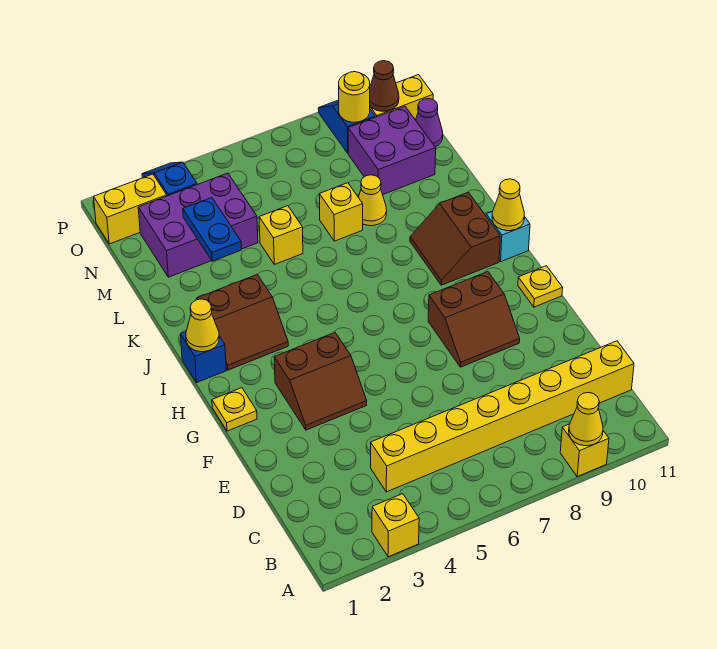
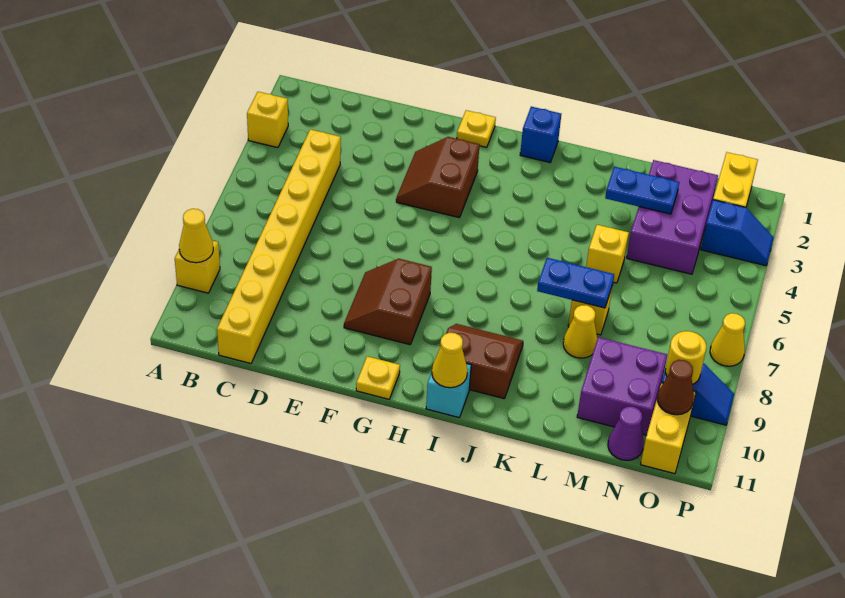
yellow cone I1 level 2 -> yellow cone P7 level 1
brown slope I2:J3 level 1 top J -> none
none -> blue plate K7:L7 level 2

